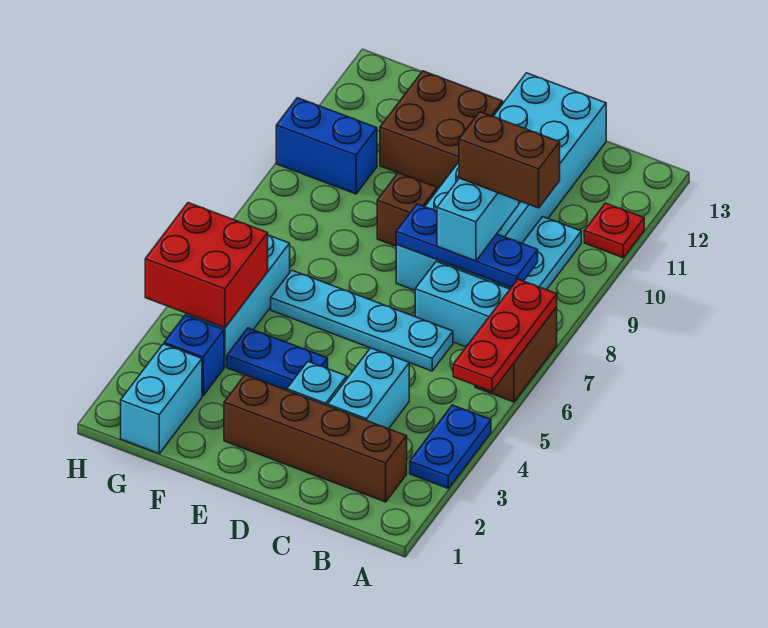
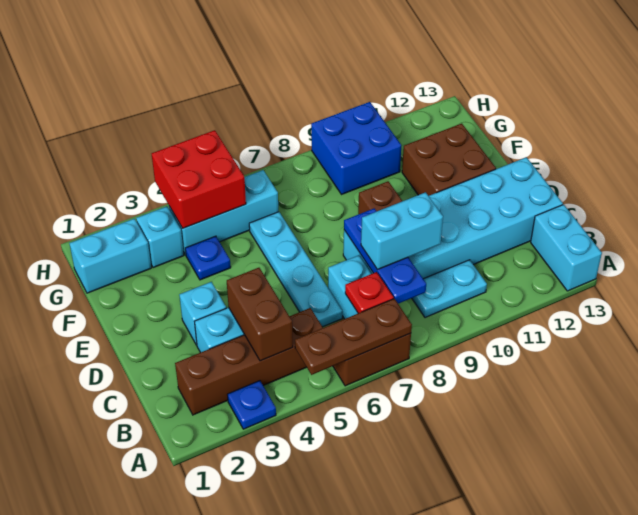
blue plate A3:A4 level 1 -> blue plate A3 level 1
red plate A5:A7 level 2 -> brown plate A5:A7 level 2
red plate A11 level 1 -> red plate B7 level 2
none -> cyan brick A13:B13 level 1
brown brick B2:E2 level 1 -> brown brick B2:B5 level 1
brown brick B9:C9 level 4 -> brown brick B4:C4 level 2
blue plate E4:F4 level 1 -> blue plate F4 level 1
blue brick G3 level 1 -> cyan brick G3 level 1
blue brick G10:H10 level 1 -> blue brick G9:H10 level 1

